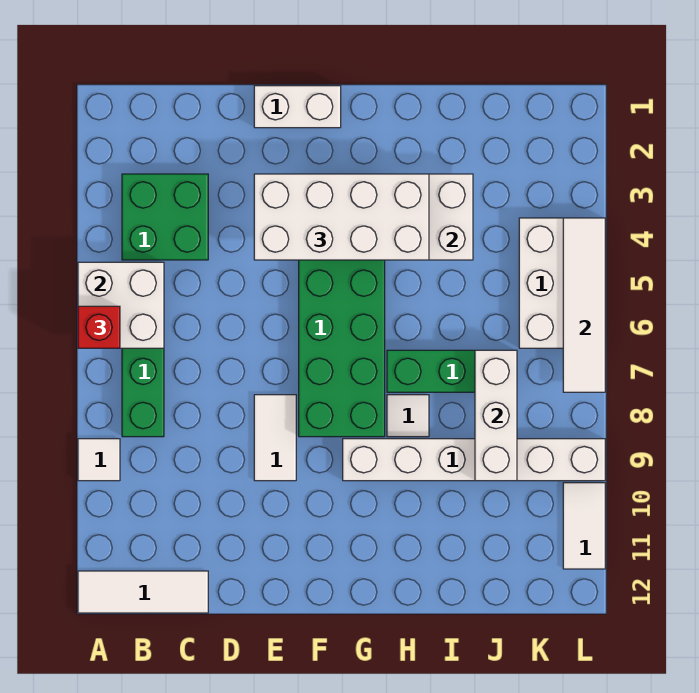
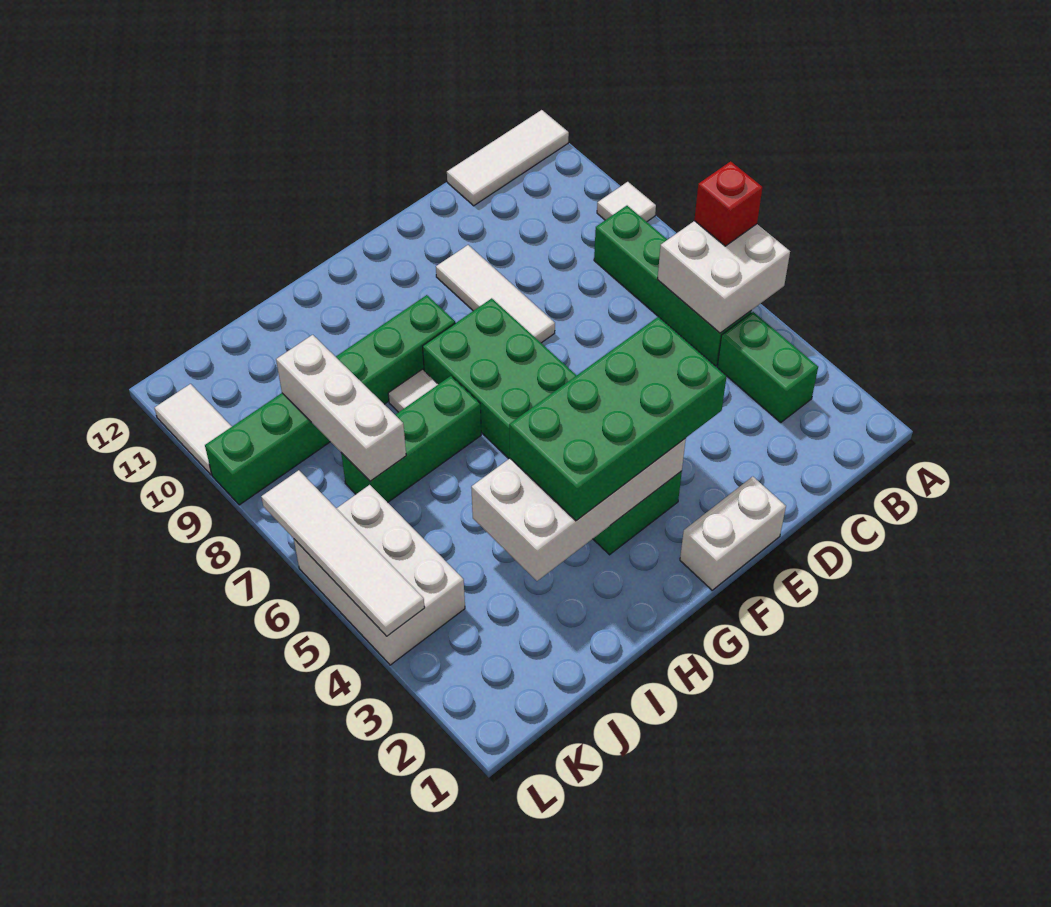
green brick B3:C4 level 1 -> green brick B3:B4 level 1
white brick E3:H4 level 3 -> green brick E3:H4 level 3
white tile E8:E9 level 1 -> white tile E8:E10 level 1
white brick G9:L9 level 1 -> green brick G9:L9 level 1

